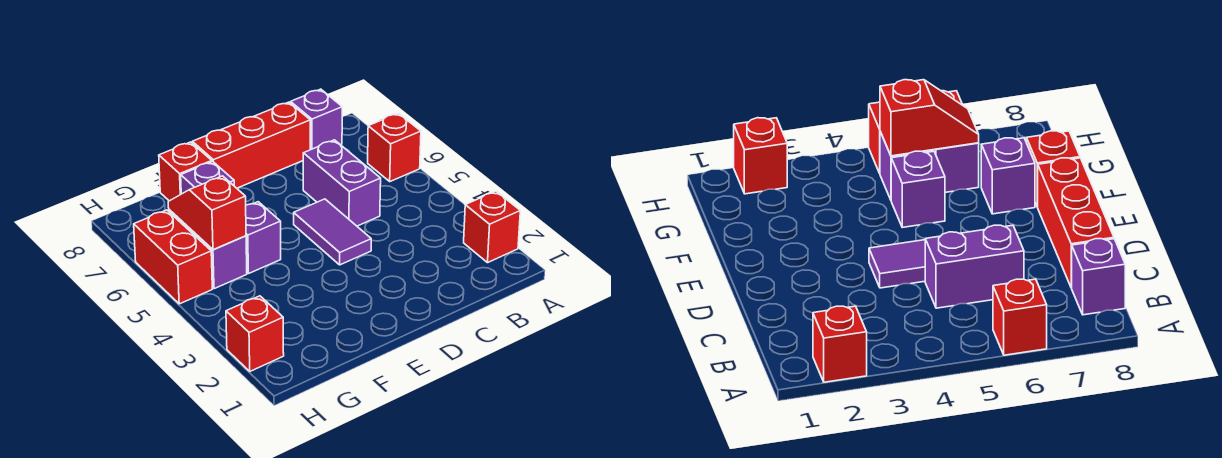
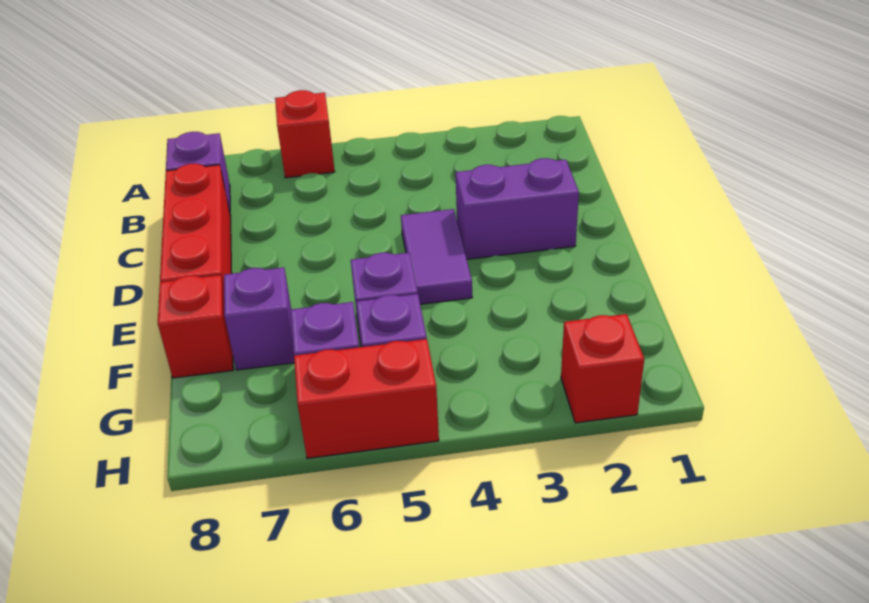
red brick A2 level 1 -> none
purple brick C5:C6 level 1 -> purple brick D2:D3 level 1
purple tile D4:D5 level 1 -> purple tile D4:E4 level 1
red slope G5:G6 level 2 top 5 -> none

